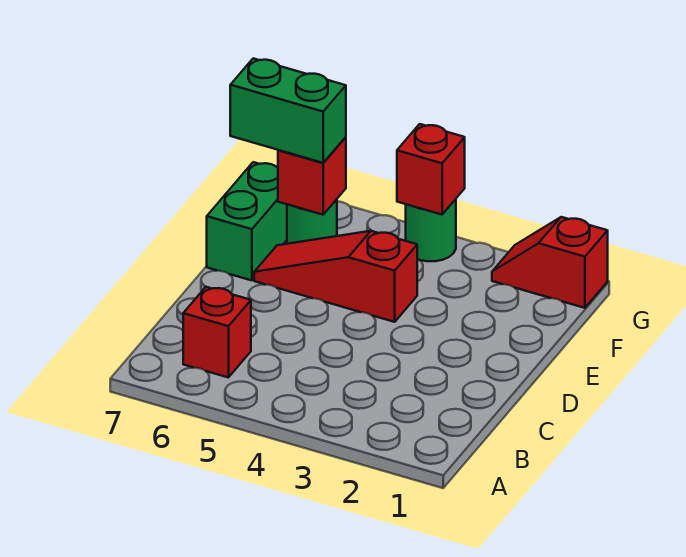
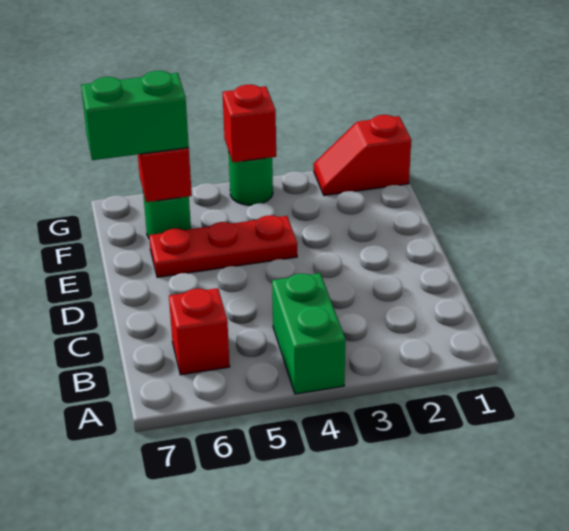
red slope E4:E6 level 1 top 4 -> red plate E4:E6 level 1
green brick E7:F7 level 1 -> green brick A4:B4 level 1

